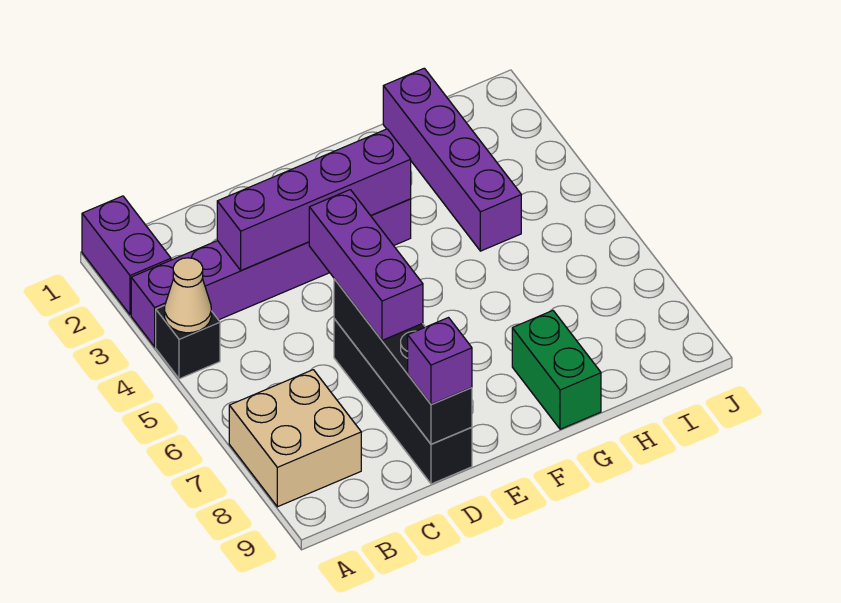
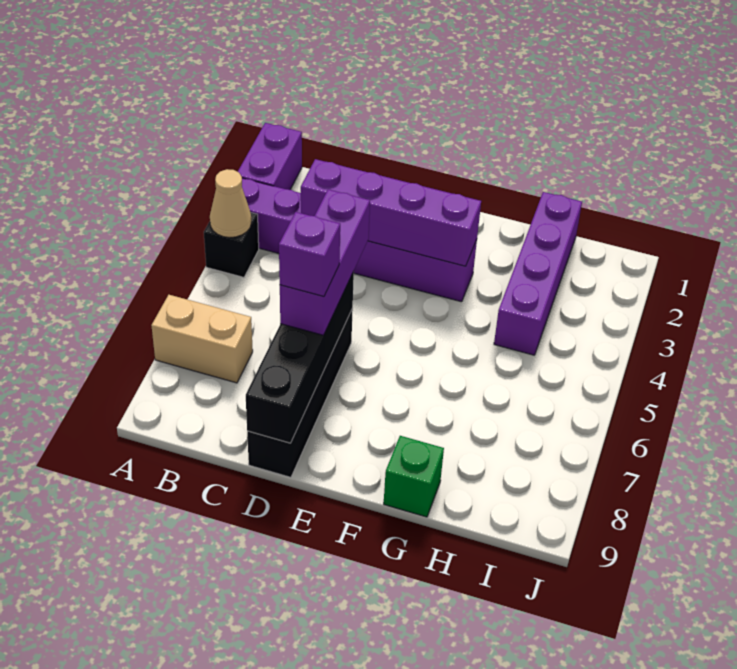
tan brick A7:B8 level 1 -> tan brick A7:B7 level 1
purple brick D9 level 3 -> purple brick D7 level 4
green brick G8:G9 level 1 -> green brick G9 level 1

